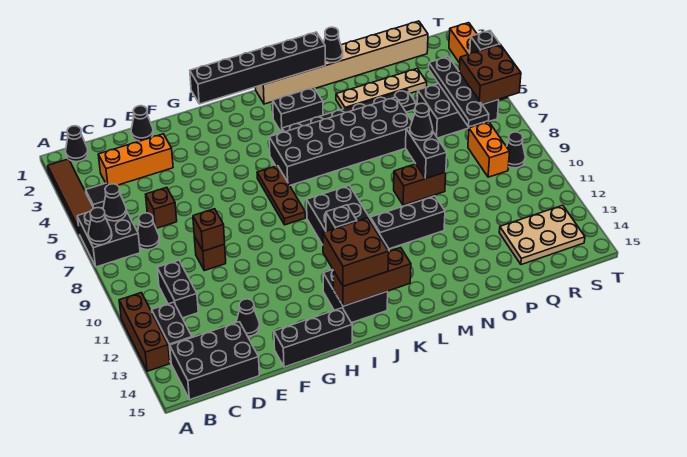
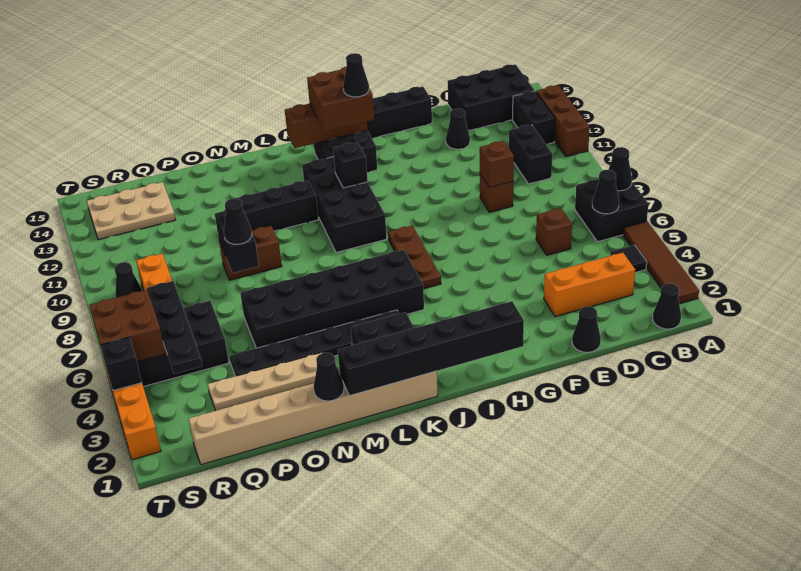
black cone C7 level 1 -> black cone I13 level 4

